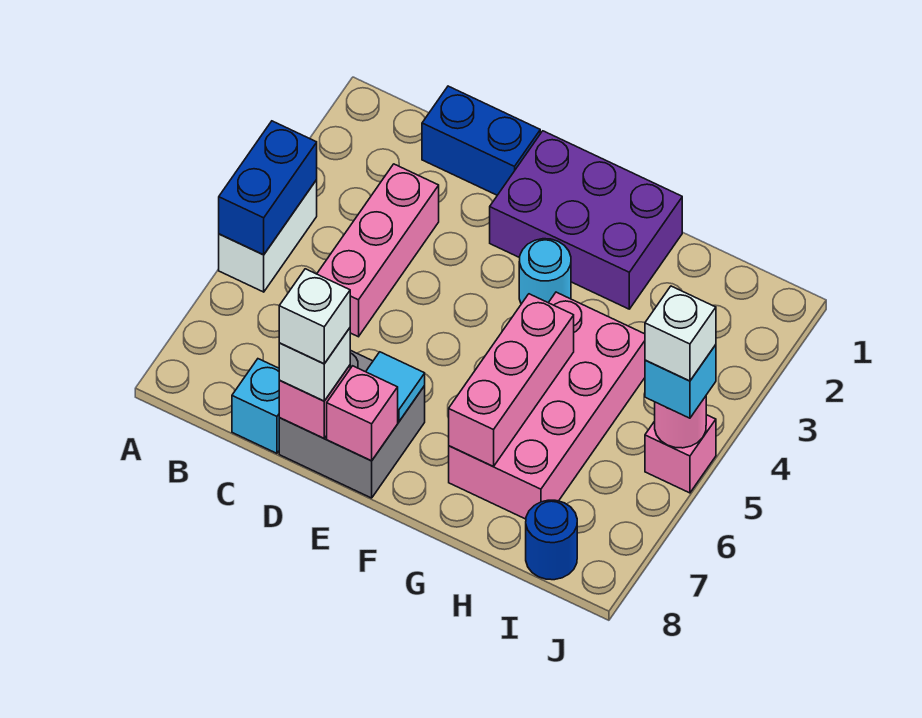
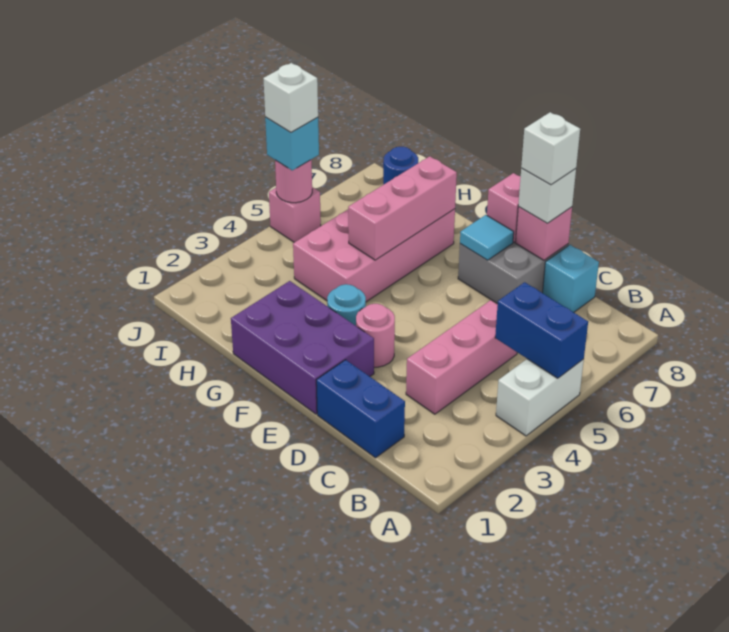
blue brick A4:A5 level 2 -> blue brick A5:B5 level 2
none -> pink round brick E3 level 1

